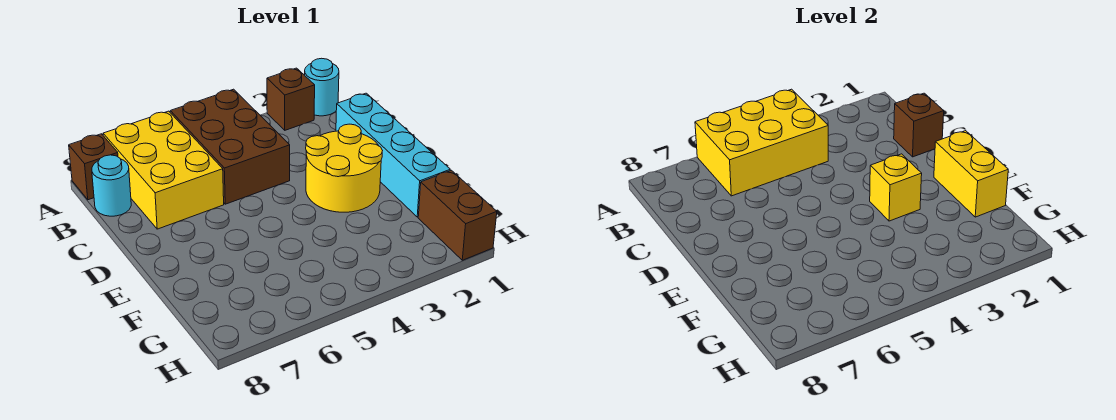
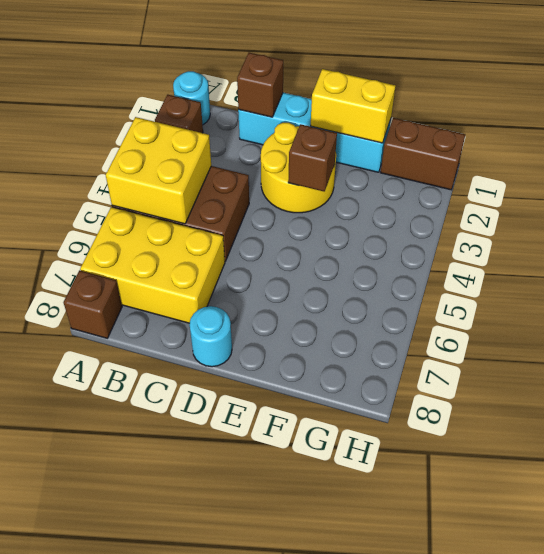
yellow brick A4:B6 level 2 -> yellow brick A4:B5 level 2
cyan round brick B8 level 1 -> cyan round brick D8 level 1
yellow brick E3 level 2 -> brown brick E3 level 2

